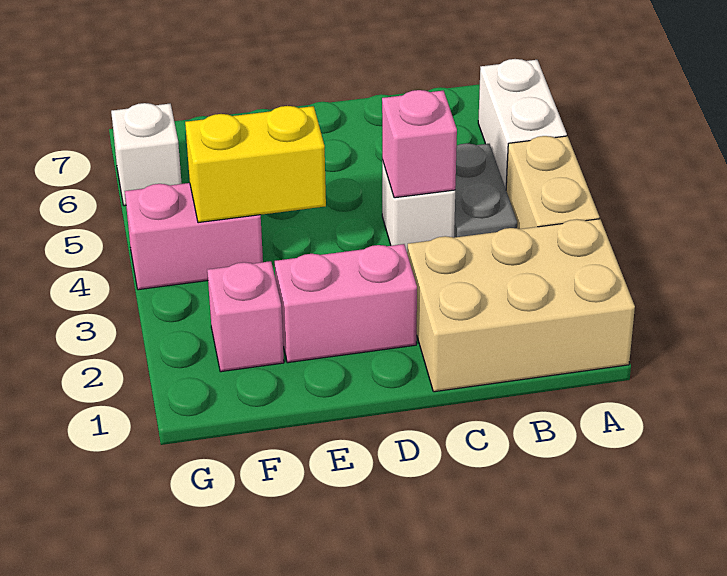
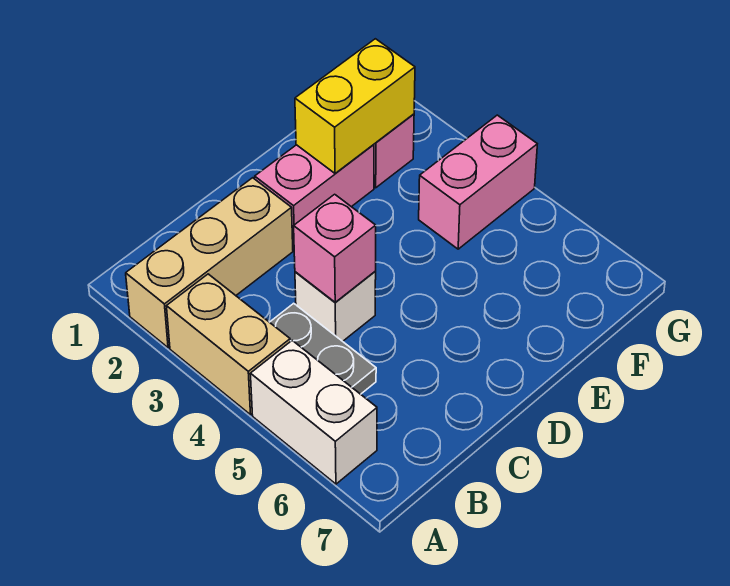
tan brick A1:C2 level 1 -> tan brick A2:C2 level 1
yellow brick E4:F4 level 2 -> yellow brick E2:F2 level 2
white brick G6 level 1 -> none

